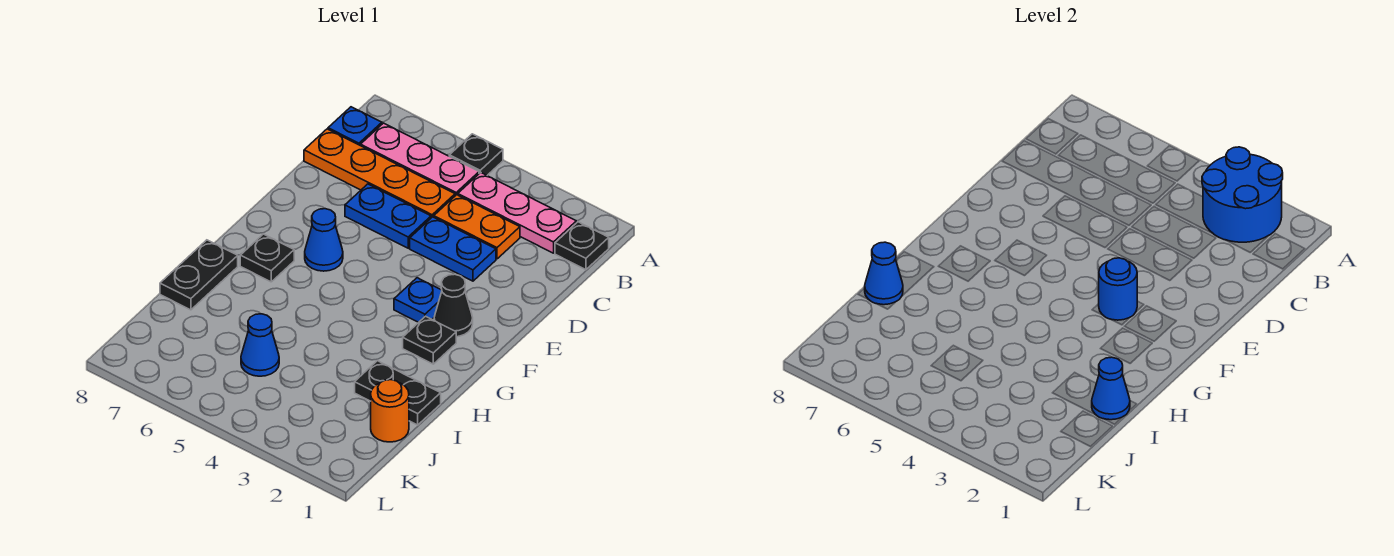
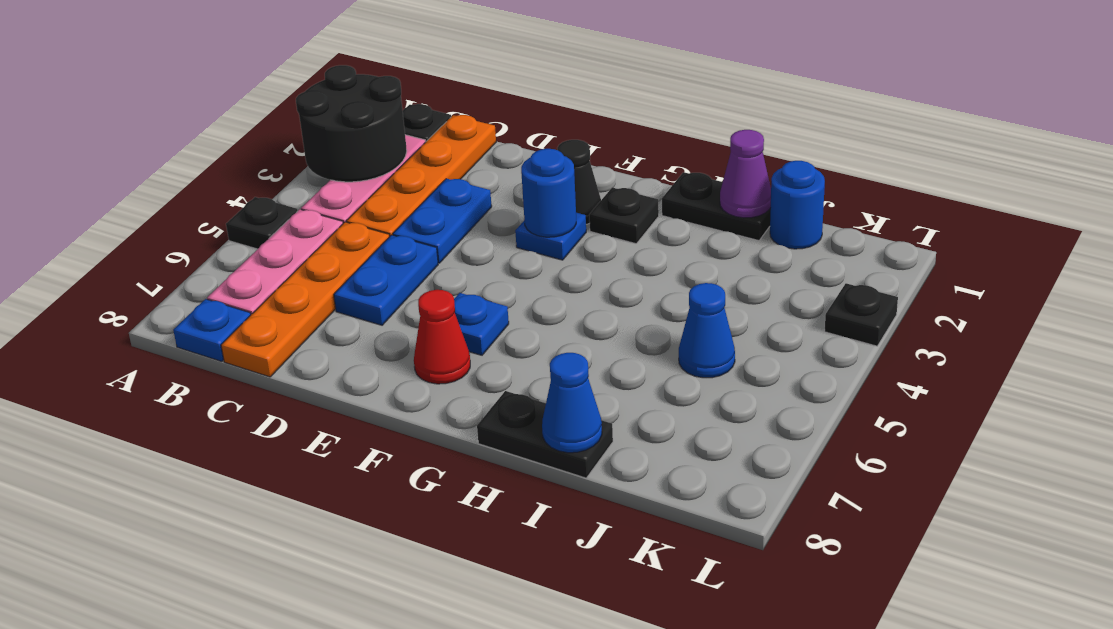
blue round brick A2:B3 level 2 -> black round brick A2:B3 level 2
orange plate C3:C4 level 1 -> orange plate C1:C4 level 1
blue cone F6 level 1 -> blue plate F6 level 1
none -> red cone F7 level 1
black plate G7 level 1 -> black plate L3 level 1
black plate I1:I2 level 1 -> black plate H1:I1 level 1
blue cone I1 level 2 -> purple cone I1 level 2
orange round brick J1 level 1 -> blue round brick J1 level 1

